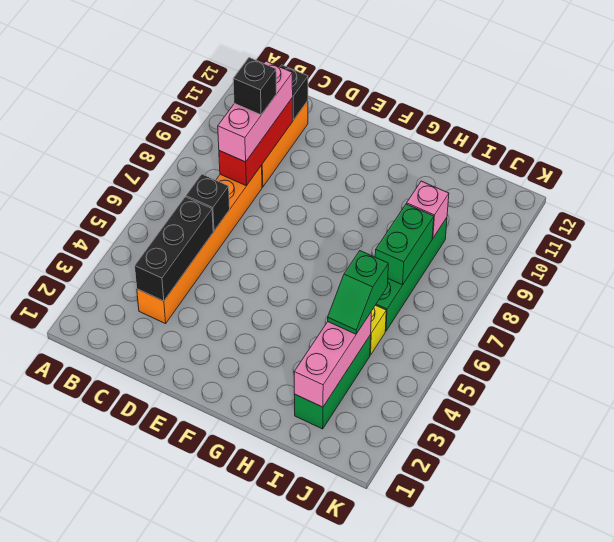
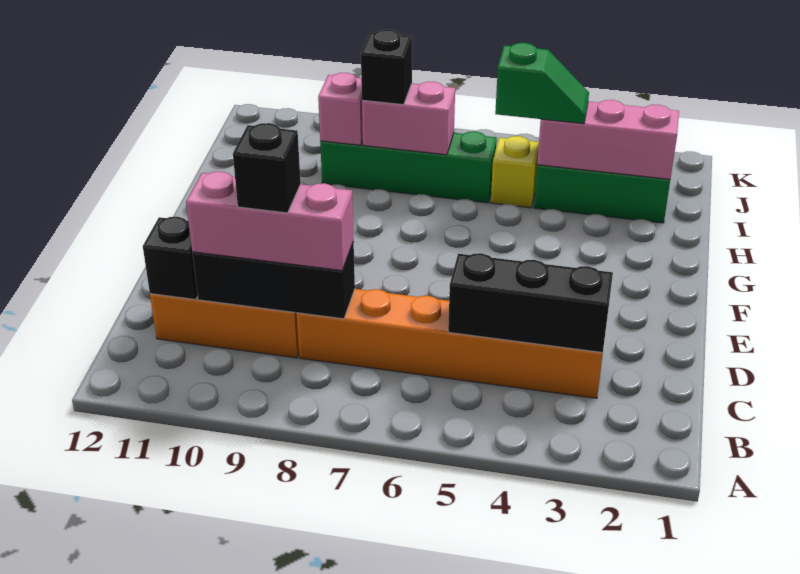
black brick C6 level 2 -> black brick I8 level 3
red brick C8:C10 level 2 -> black brick C8:C10 level 2
green brick I7:I8 level 2 -> pink brick I7:I8 level 2

